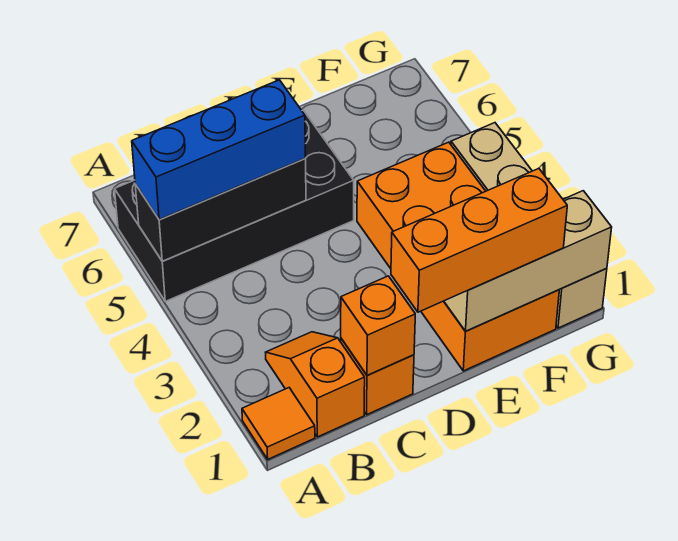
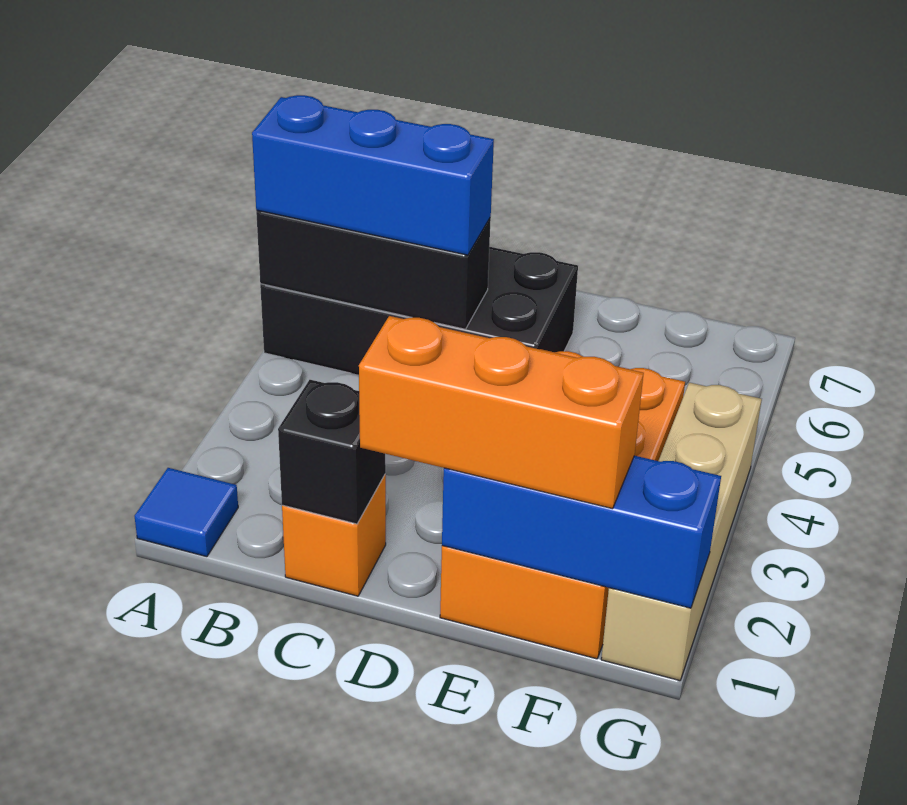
orange tile A1 level 1 -> blue tile A1 level 1
orange slope B1:B2 level 1 top 1 -> none
orange brick C1 level 2 -> black brick C1 level 2
tan brick E1:G1 level 2 -> blue brick E1:G1 level 2

